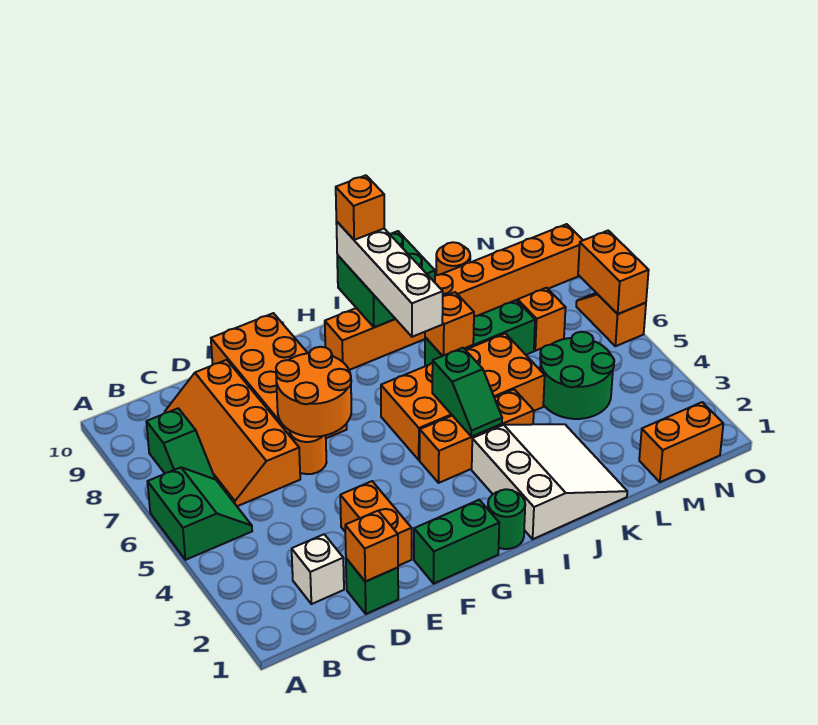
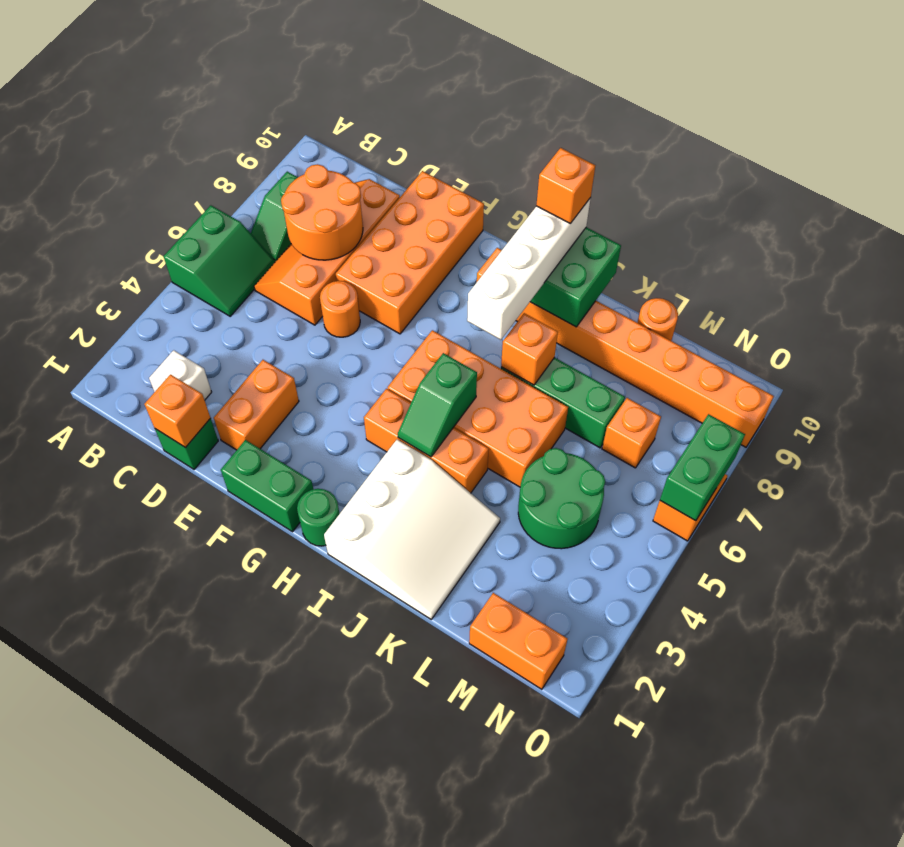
orange round brick E6:F7 level 2 -> orange round brick C7:D8 level 2
orange brick O6:O7 level 2 -> green brick O6:O7 level 2

